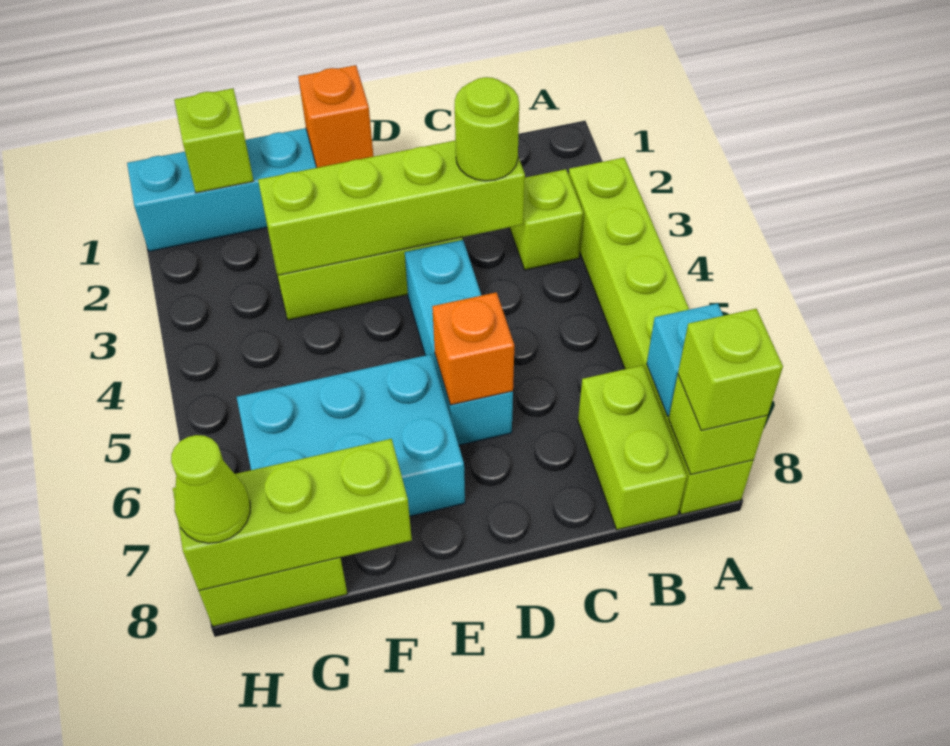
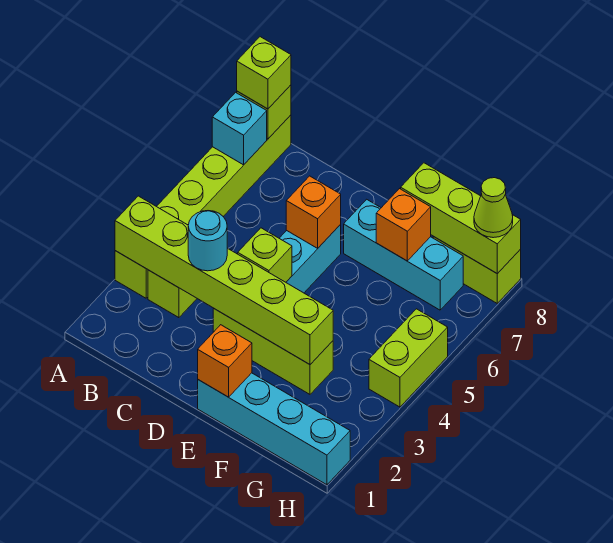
lime brick B7:B8 level 1 -> lime brick H4:H5 level 1
lime brick C3:F3 level 2 -> lime brick A3:F3 level 2
lime round brick C3 level 3 -> cyan round brick C3 level 3
cyan brick E6:G7 level 1 -> cyan brick E7:G7 level 1
none -> orange brick F7 level 2
lime brick G1 level 2 -> lime brick D4 level 2

